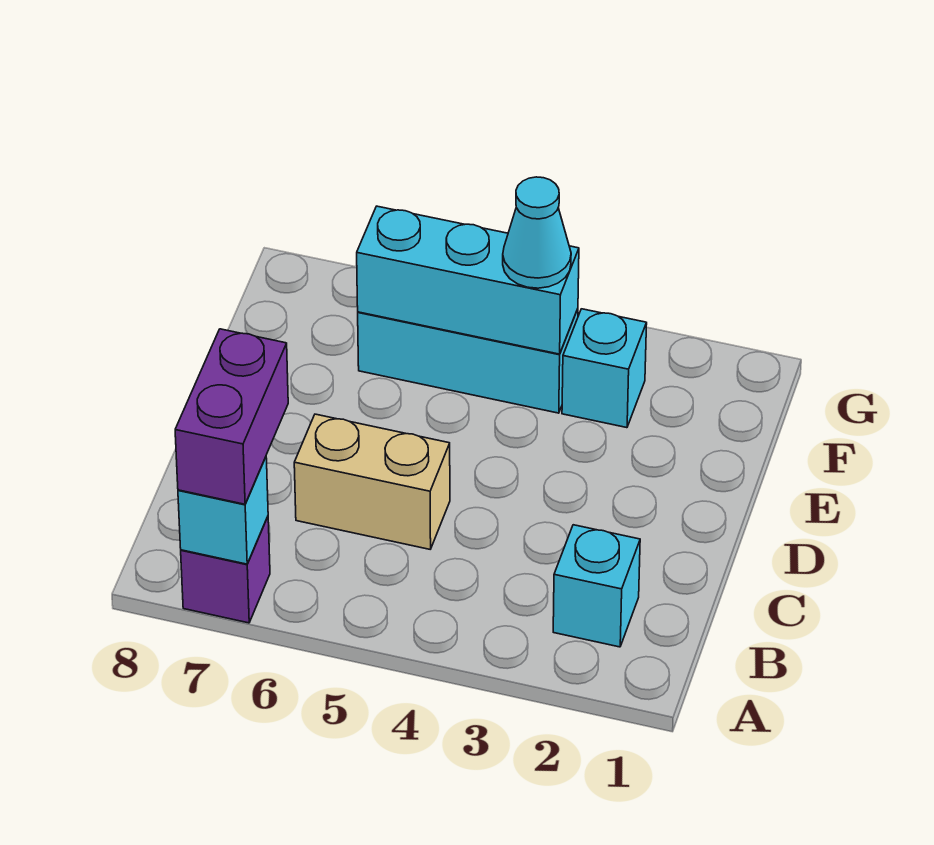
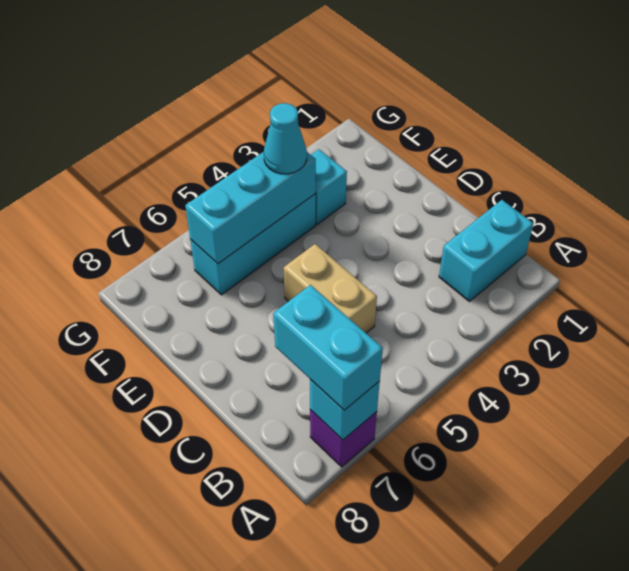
purple brick A7:B7 level 3 -> cyan brick A7:B7 level 3
cyan brick B2 level 1 -> cyan brick B1:B2 level 1
tan brick C5:C6 level 1 -> tan brick C5:D5 level 1

